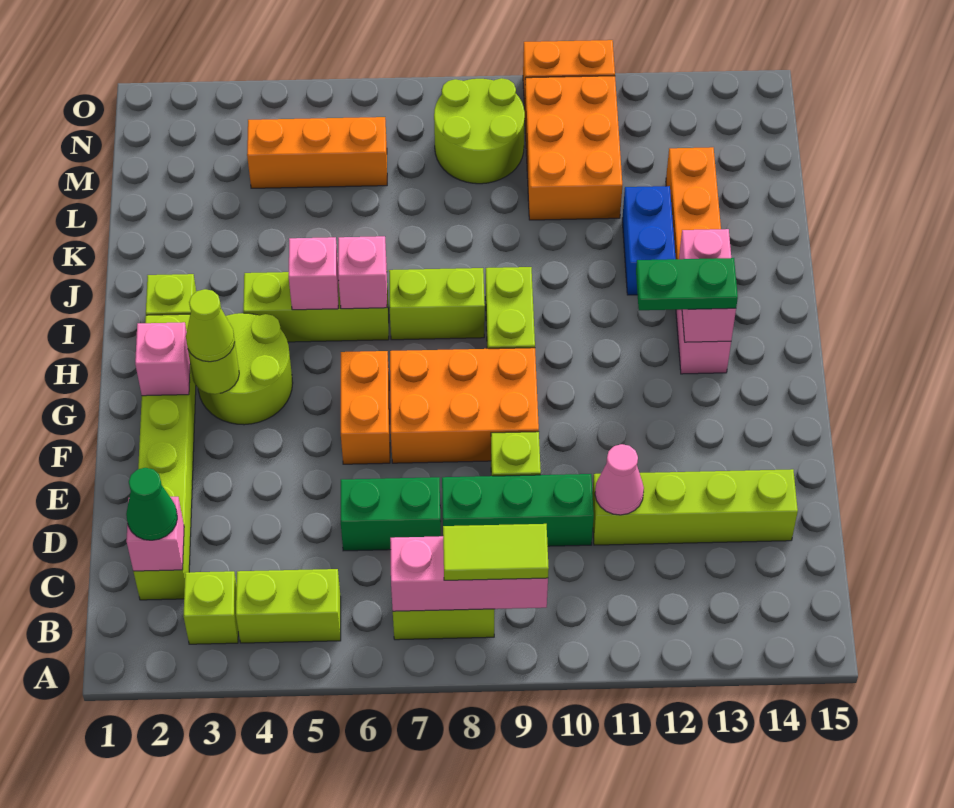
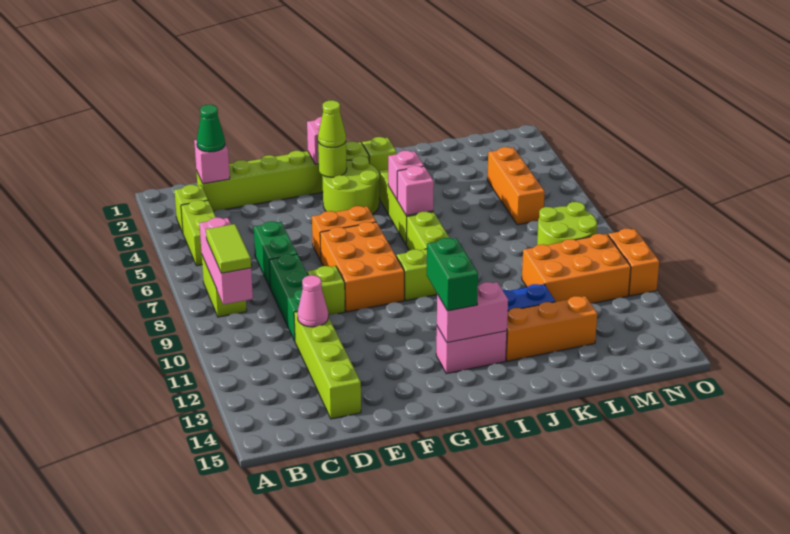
green plate H12:H13 level 3 -> green brick H12:H13 level 3

